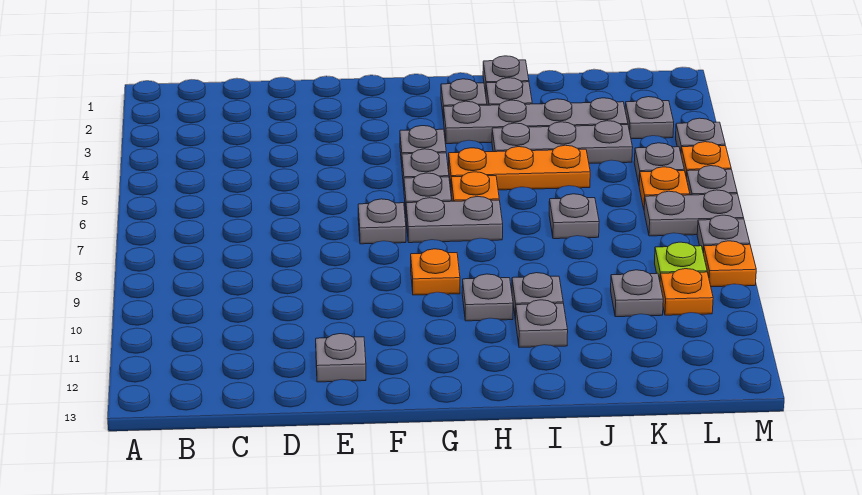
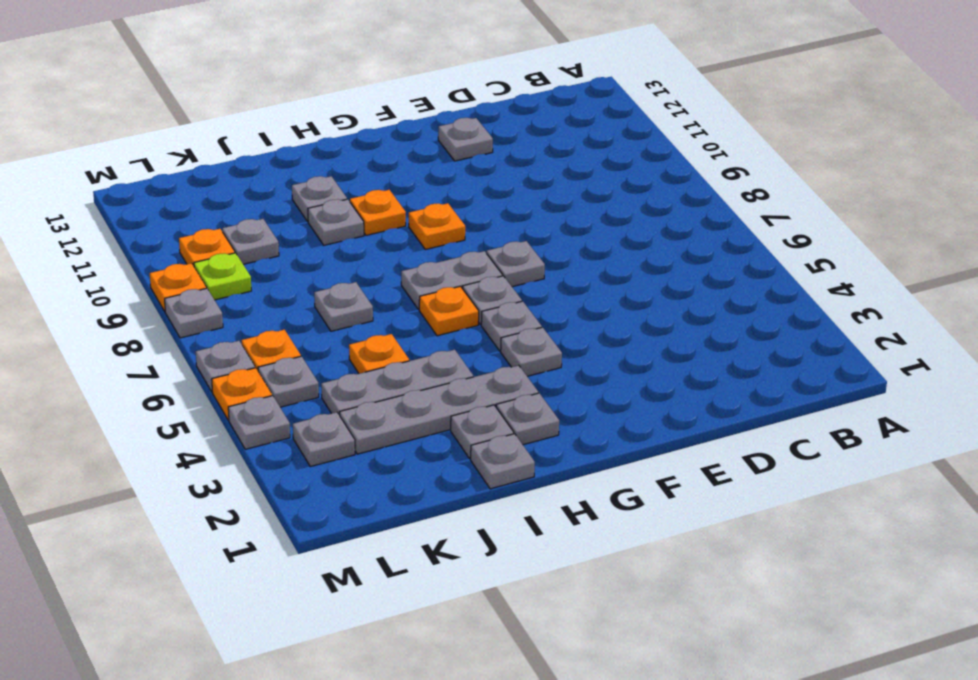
orange plate H5:J5 level 1 -> orange plate J5 level 1
grey plate H10 level 1 -> orange plate H10 level 1
grey plate L7:M7 level 1 -> none

